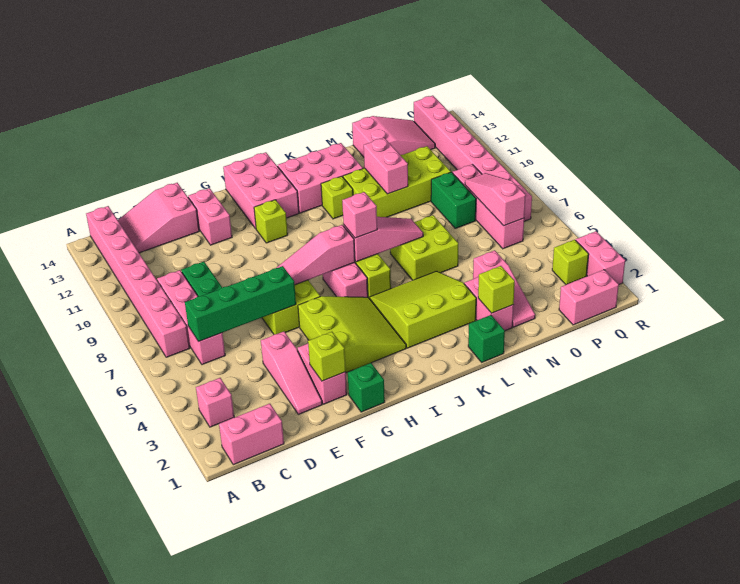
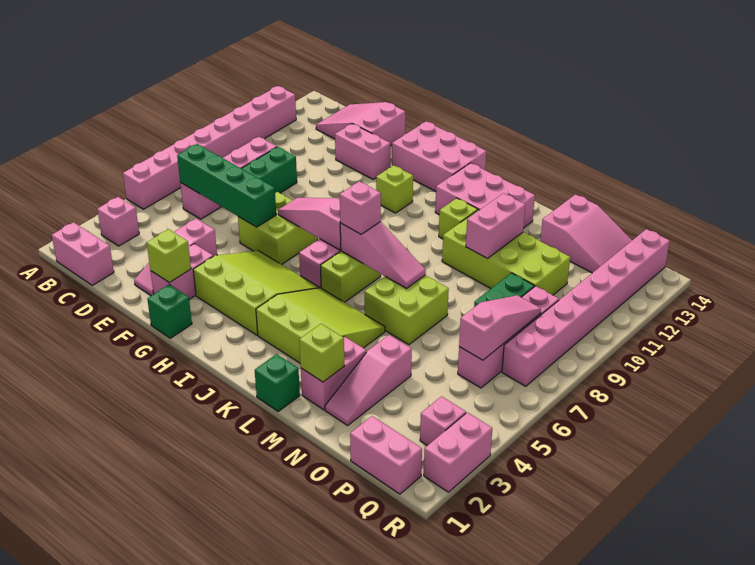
pink brick B7:B14 level 1 -> pink brick A5:A12 level 1
pink brick F12:F13 level 1 -> pink brick E12:F12 level 1
lime slope G3:I5 level 1 top G -> lime slope G3:I5 level 1 top 3
pink brick H12:I14 level 1 -> pink brick G13:I14 level 1
lime brick Q3 level 1 -> pink brick Q3 level 1

